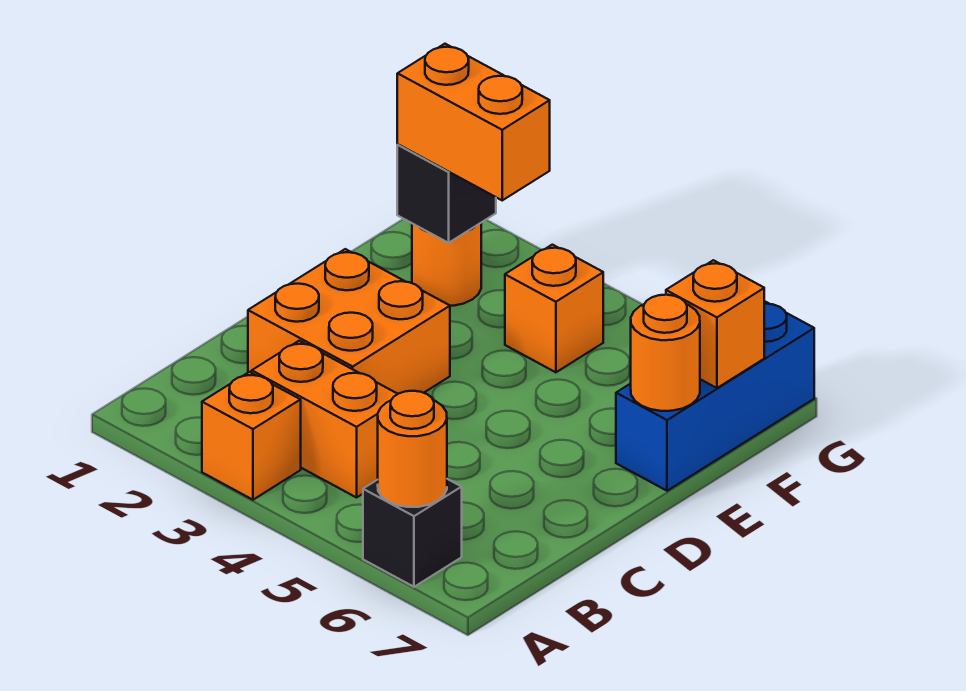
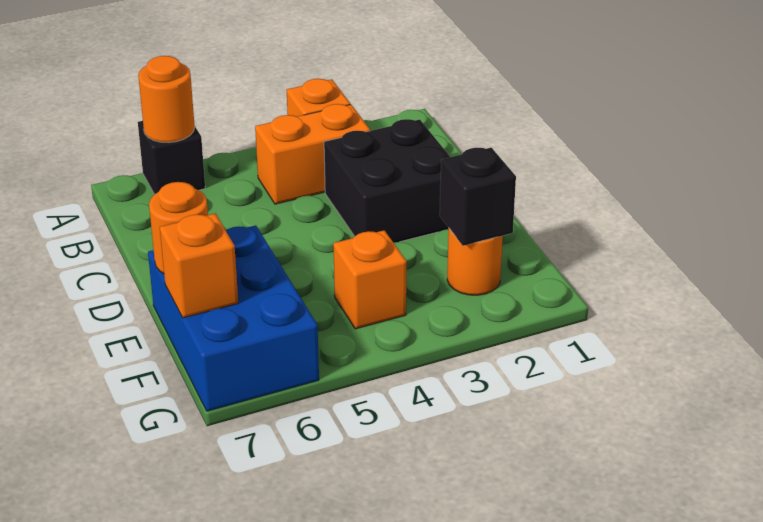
orange brick C2:D3 level 1 -> black brick C2:D3 level 1
blue brick E7:G7 level 1 -> blue brick E6:G7 level 1
orange brick F2:F3 level 3 -> none

